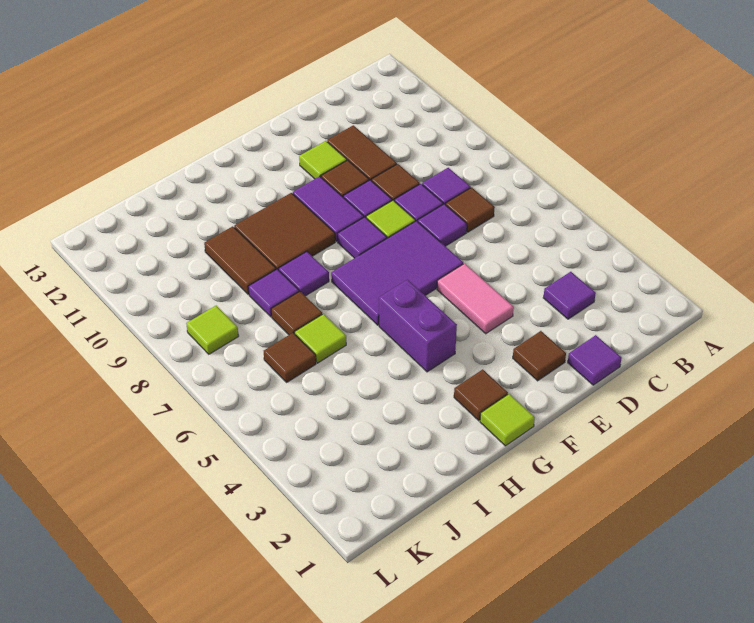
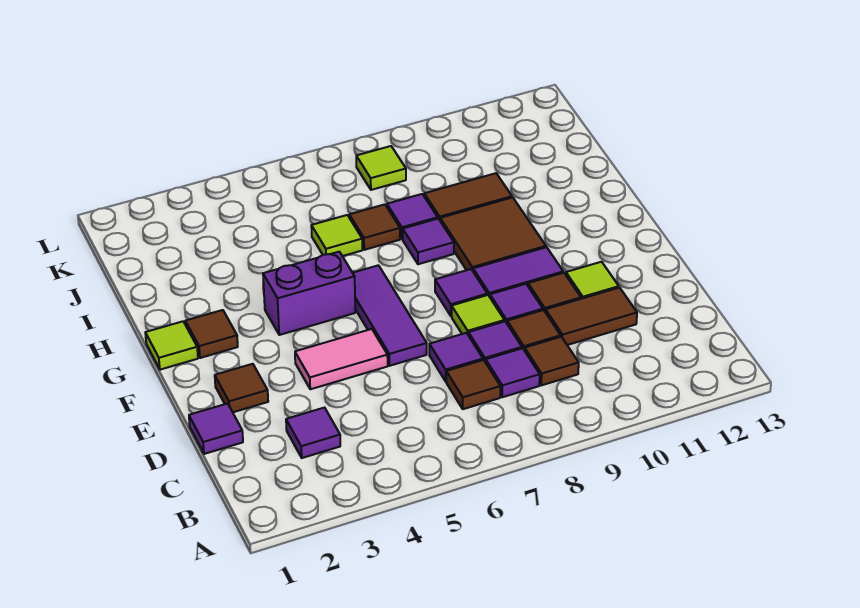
purple tile E6:G7 level 1 -> purple tile E6:G6 level 1
brown tile J6 level 1 -> brown tile C9 level 1

